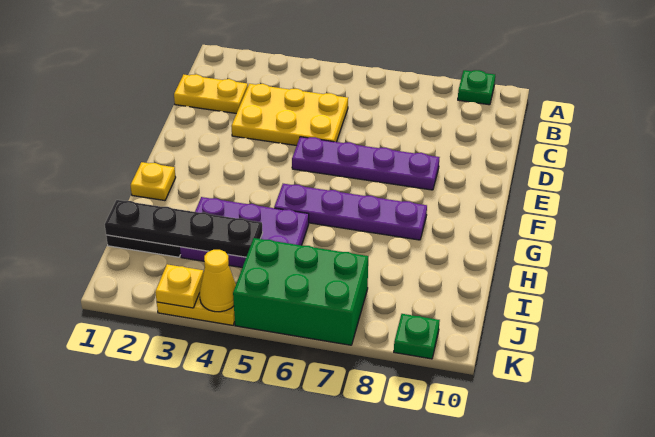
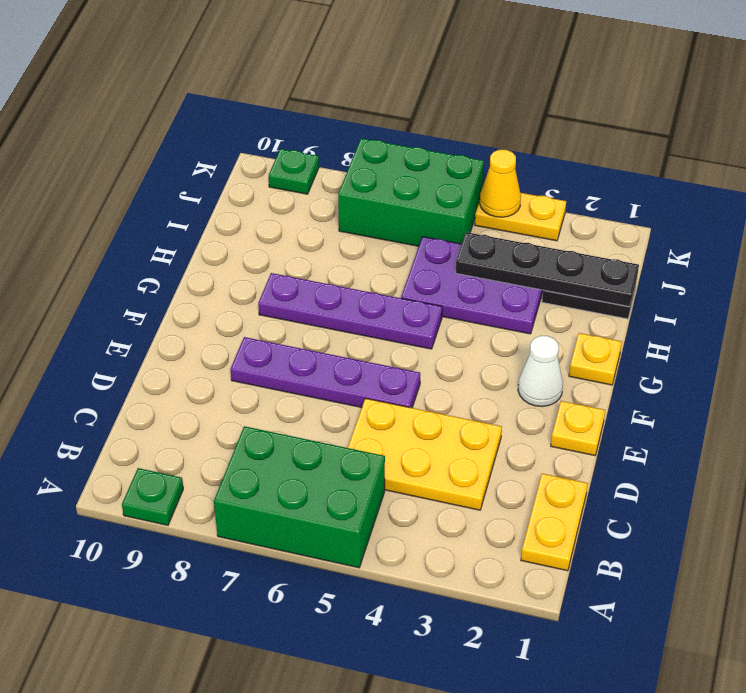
none -> green brick A5:B7 level 1
yellow plate C1:C2 level 1 -> yellow plate B1:C1 level 1
none -> white cone F2 level 1
yellow plate K3 level 2 -> yellow plate E1 level 1

